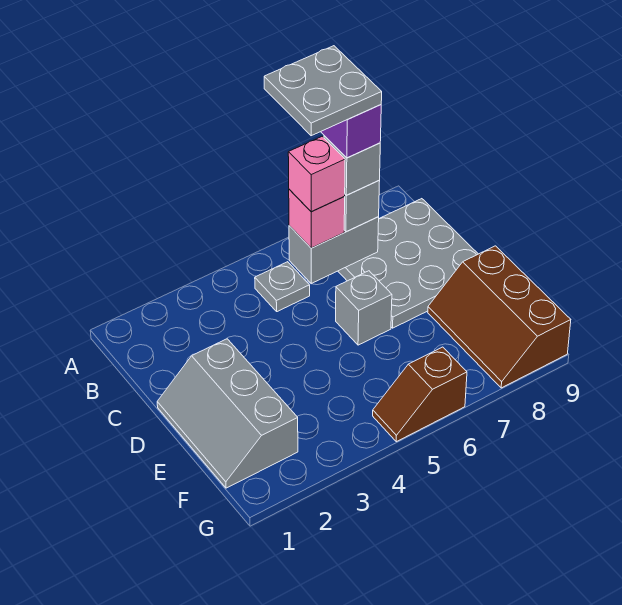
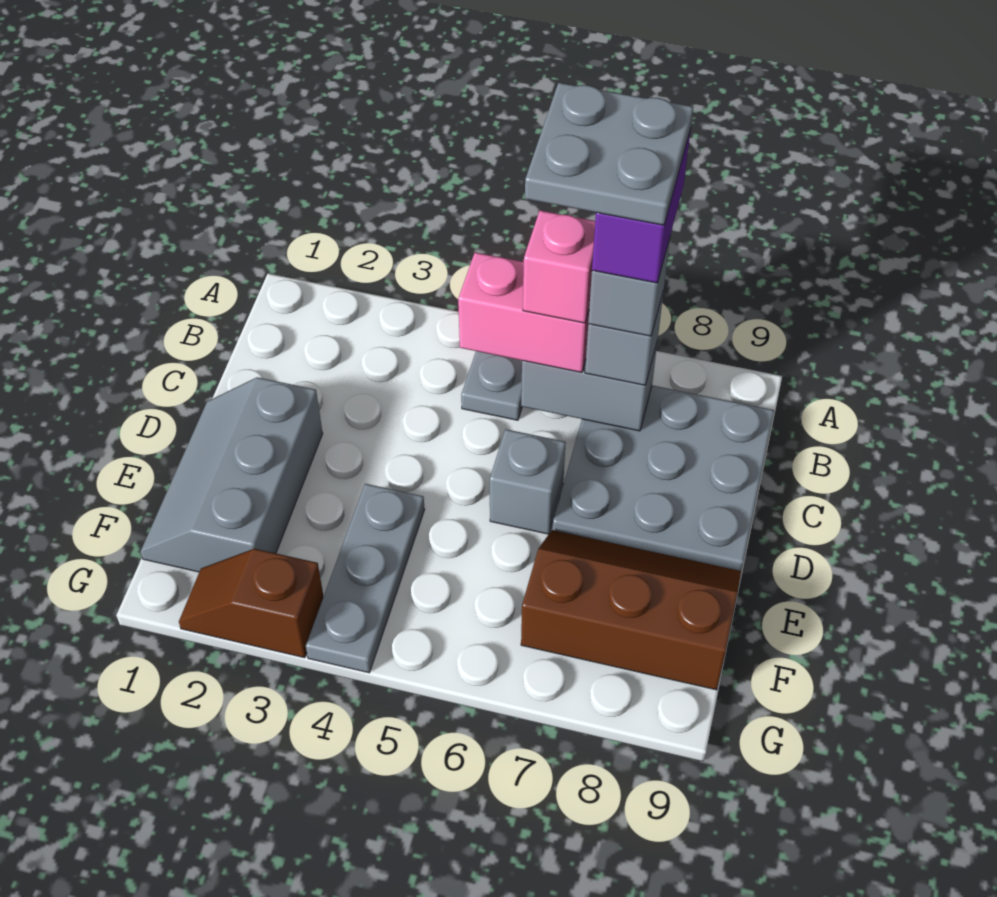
pink brick B6 level 3 -> pink brick B5:B6 level 3
none -> grey plate E4:G4 level 1
brown slope E8:G9 level 1 top 9 -> brown slope E7:F9 level 1 top F
brown slope G5:G6 level 1 top 6 -> brown slope G2:G3 level 1 top 3

